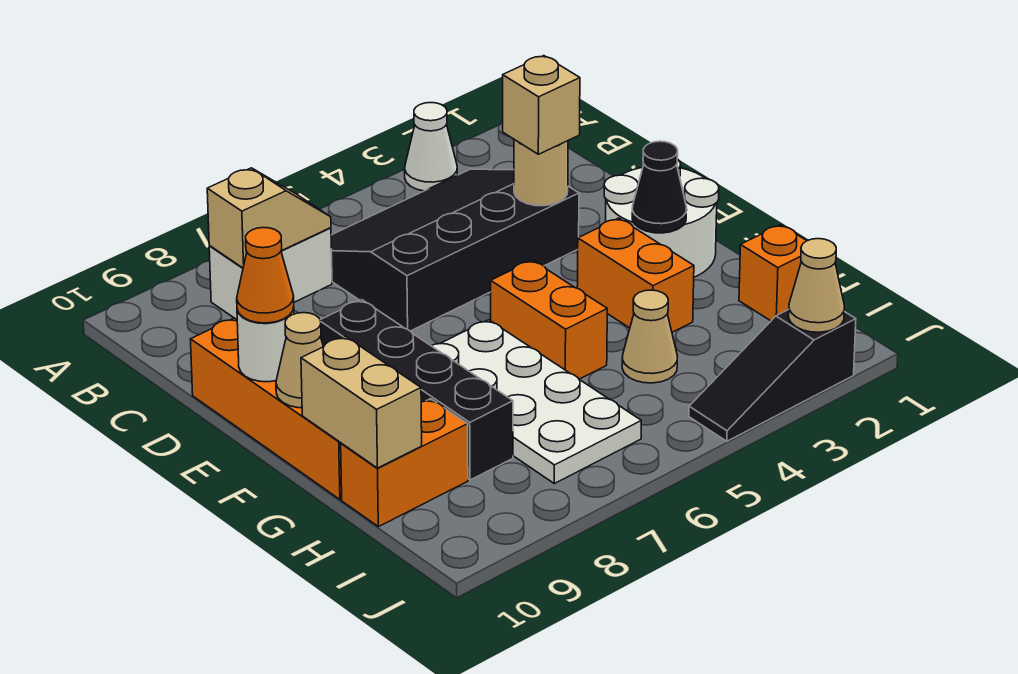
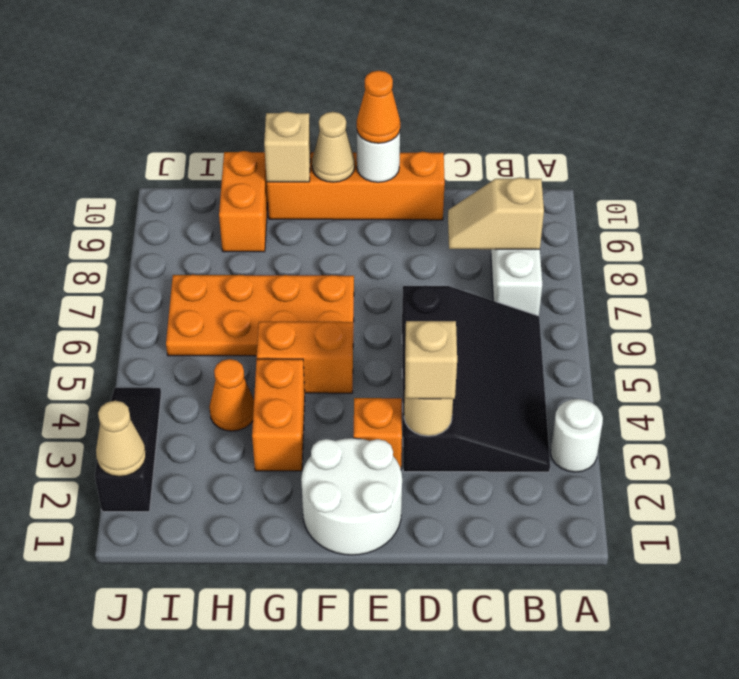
white cone A3 level 1 -> white round brick A3 level 1
tan slope B7:B8 level 2 top 8 -> tan slope B8:C8 level 2 top B
black brick E8:H8 level 1 -> none
black cone F2 level 2 -> none
orange brick F3:G3 level 1 -> orange brick G3:G4 level 1
white plate F6:I7 level 1 -> orange plate F6:I7 level 1
tan brick G10:H10 level 2 -> tan brick G10 level 2
orange brick H1 level 1 -> orange brick E3 level 1
tan cone H4 level 1 -> orange cone H4 level 1

